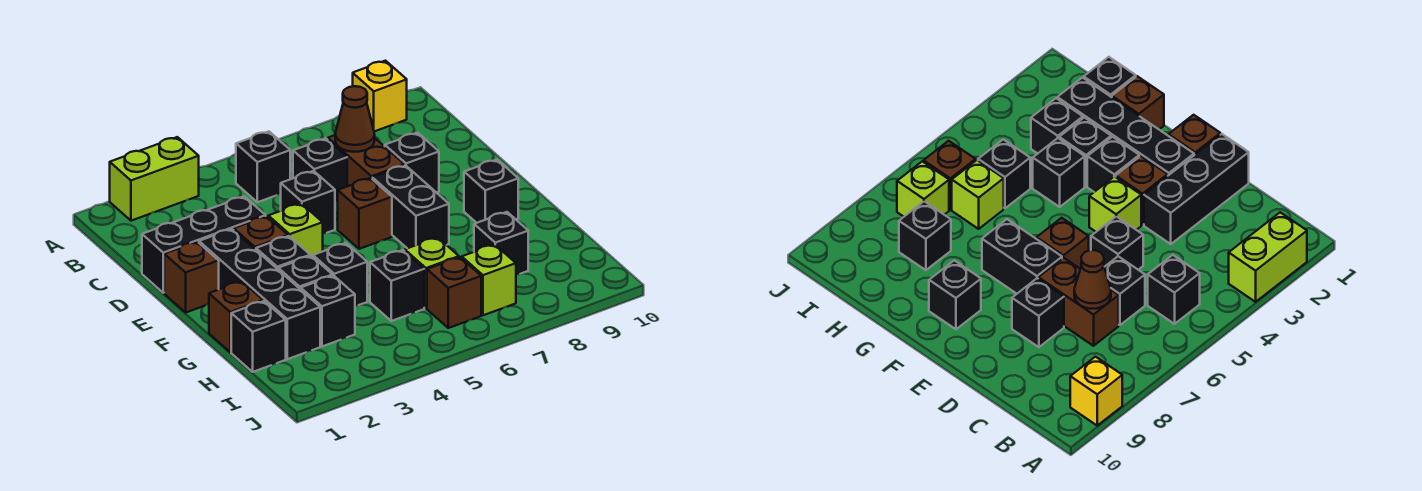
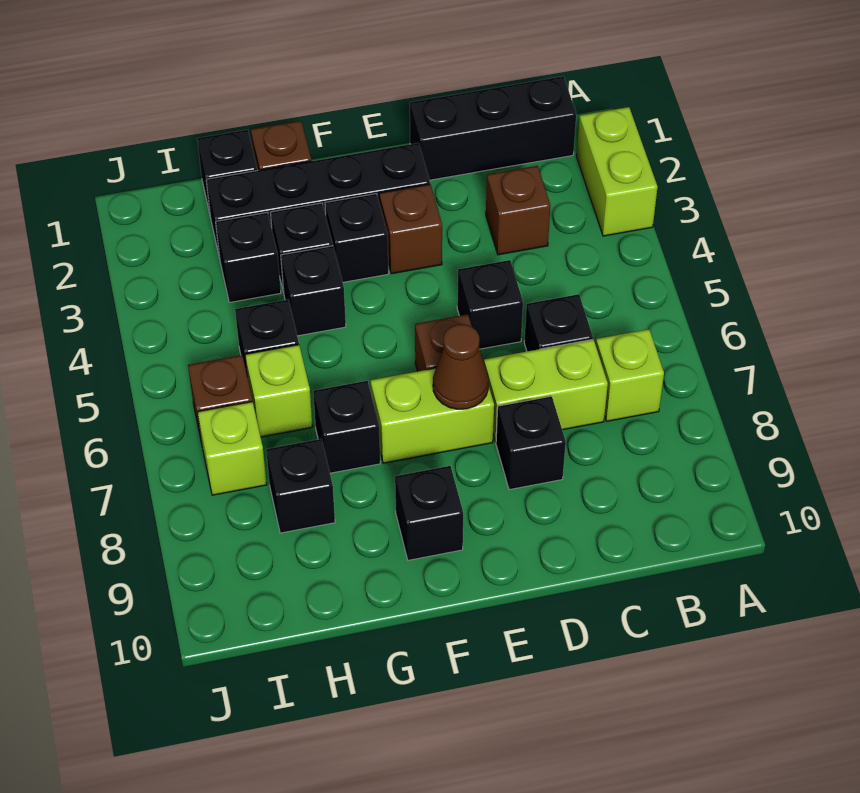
yellow brick A9 level 1 -> none
black brick B5 level 1 -> black brick G7 level 1
brown brick C7:D7 level 1 -> lime brick C7:D7 level 1
brown cone C7 level 2 -> brown cone E7 level 2
black brick D1:D3 level 1 -> black brick B1:D1 level 1
brown brick E1 level 1 -> brown brick C3 level 1
lime brick E4 level 1 -> lime brick B7 level 1
black brick E7:F7 level 1 -> lime brick E7:F7 level 1

